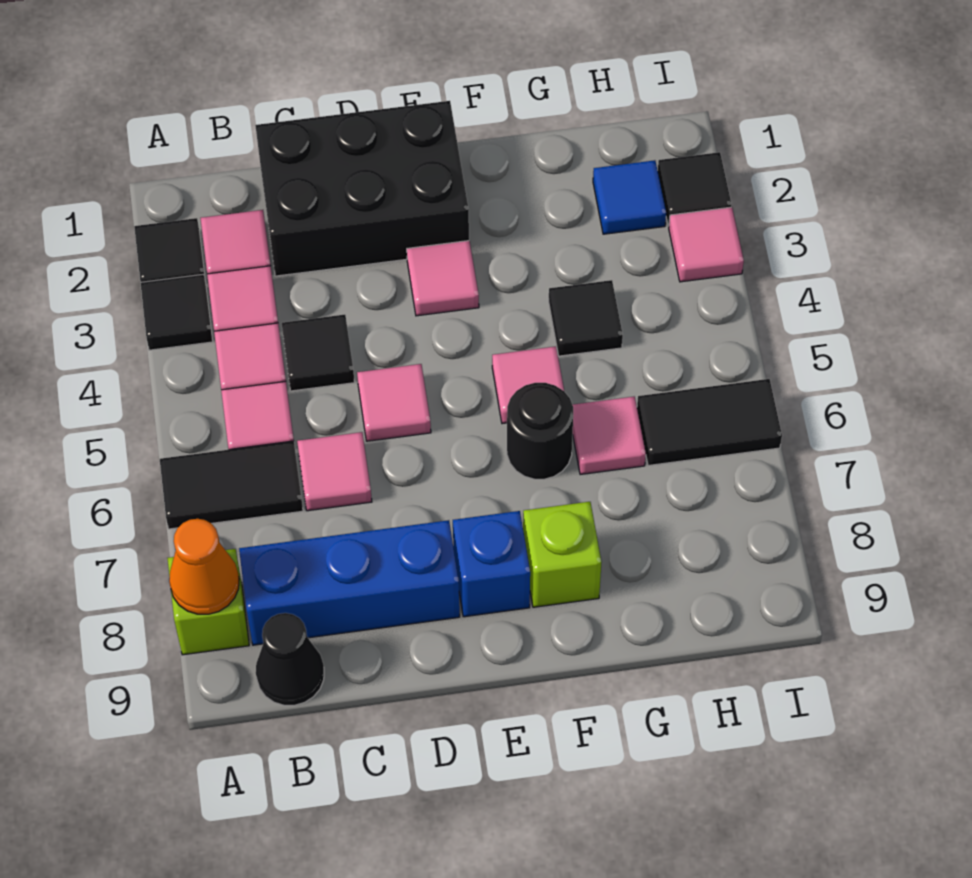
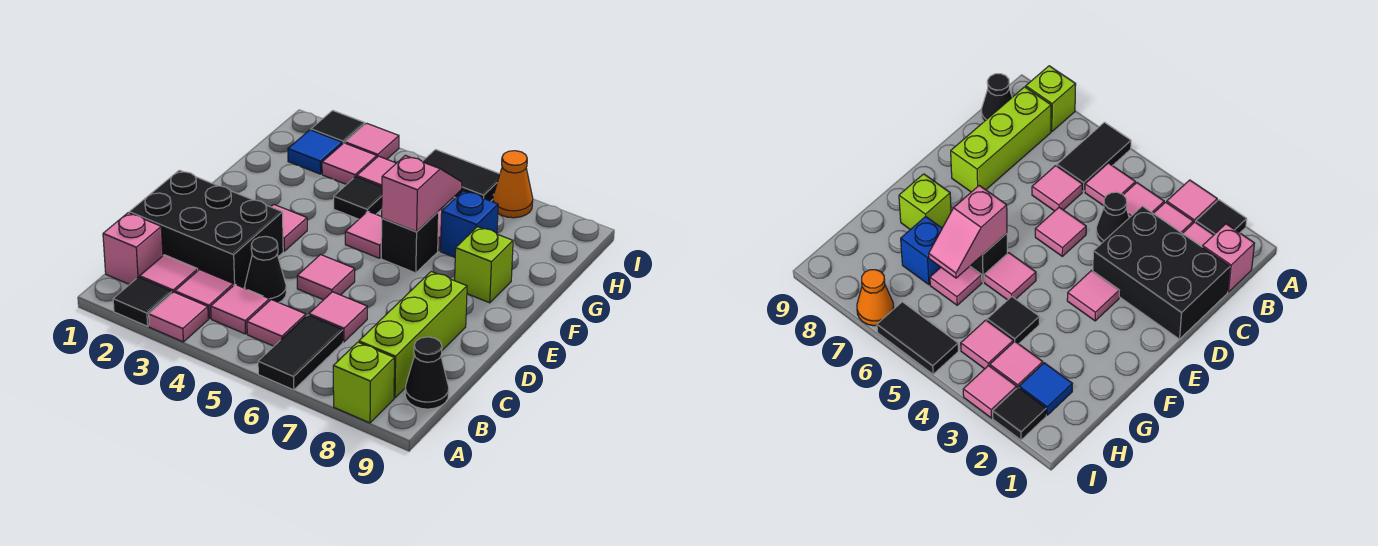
black tile A3 level 1 -> pink tile A3 level 1
orange cone A8 level 2 -> orange cone I7 level 1
none -> pink brick B1 level 1
blue brick B8:D8 level 1 -> lime brick B8:D8 level 1
black brick C1:E2 level 1 -> black brick C1:D3 level 1
black tile C4 level 1 -> black cone C4 level 1
blue brick E8 level 1 -> blue brick G7 level 1
black round brick F6 level 1 -> black brick F6 level 1
none -> pink slope F6:G6 level 2 top F
none -> pink tile H3 level 1
none -> pink tile H4 level 1
black tile H6:I6 level 1 -> black tile I5:I6 level 1

